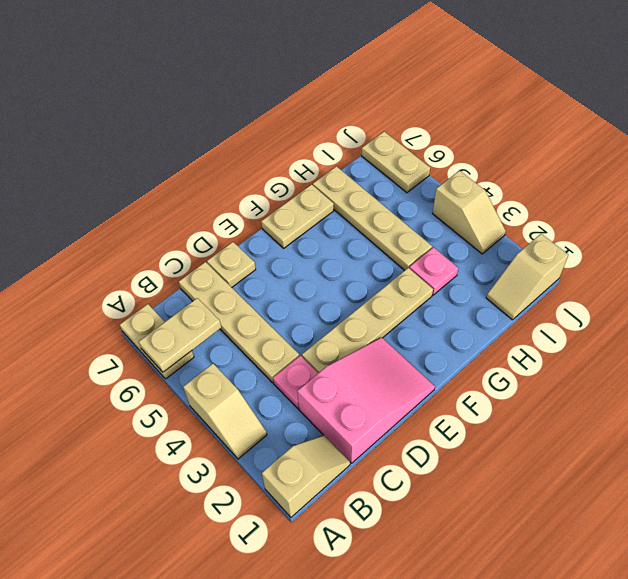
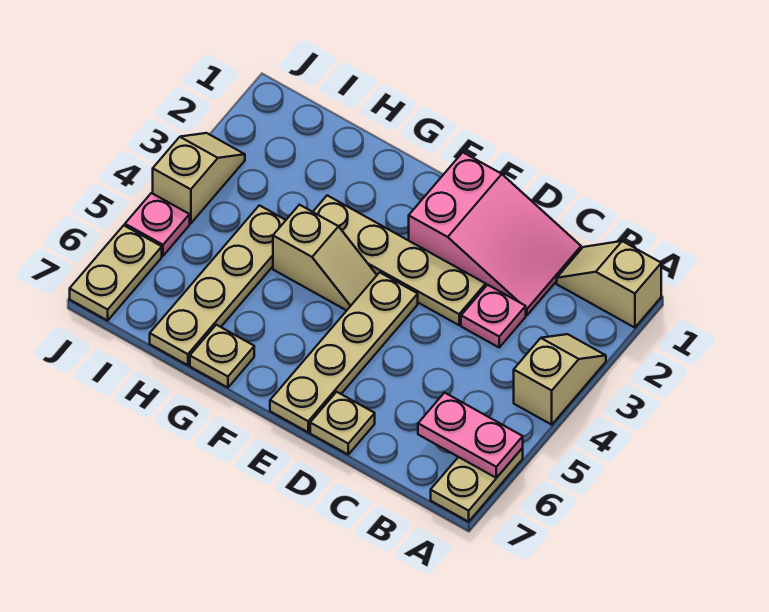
tan plate A6:B6 level 2 -> pink plate A6:B6 level 2
pink slope C1:E2 level 1 top C -> pink slope C1:E2 level 1 top E
tan plate C4:C7 level 1 -> tan plate E4:E7 level 1
tan plate F7:G7 level 1 -> tan plate G7 level 1
pink plate H3 level 1 -> pink plate J5 level 1
tan slope I1:J1 level 1 top J -> tan slope F4:G4 level 1 top G

